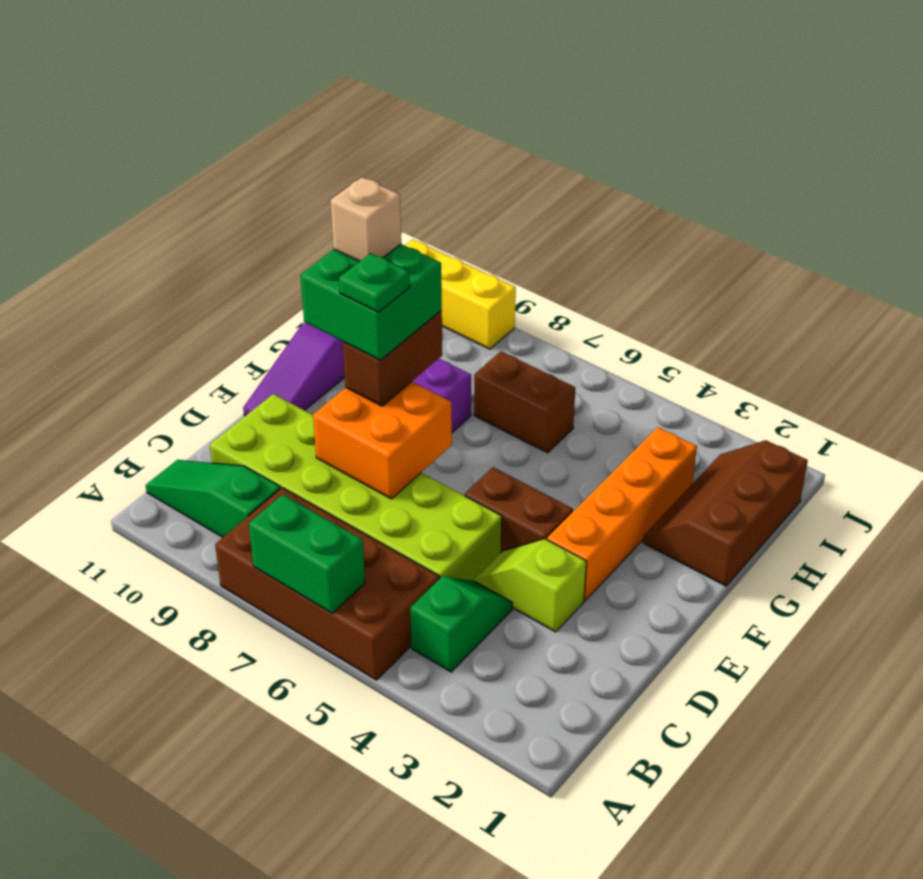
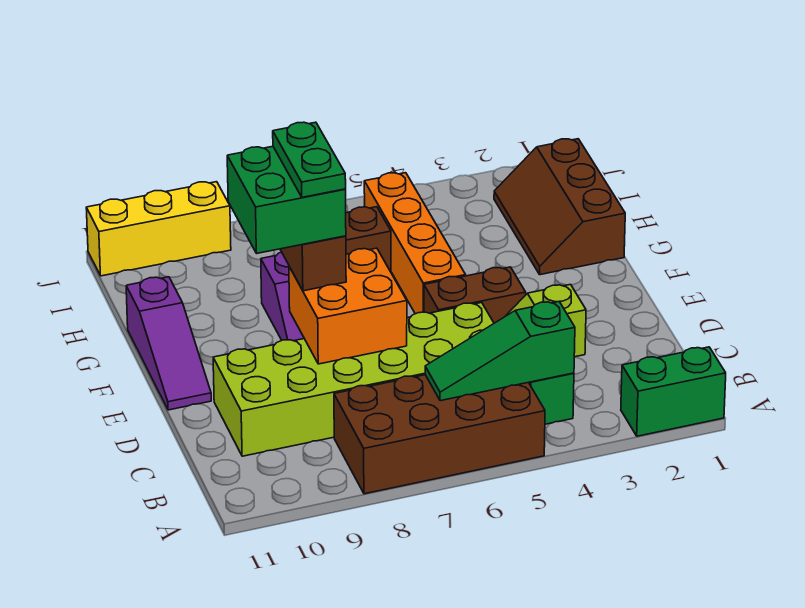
green brick A6:A7 level 2 -> green brick A1:A2 level 1
green slope B9:B11 level 1 top 9 -> green slope B4:B6 level 2 top 4
orange brick E3:H3 level 1 -> orange brick F5:I5 level 1
green plate E8 level 5 -> green plate E8:F8 level 5
tan brick F9 level 5 -> none

